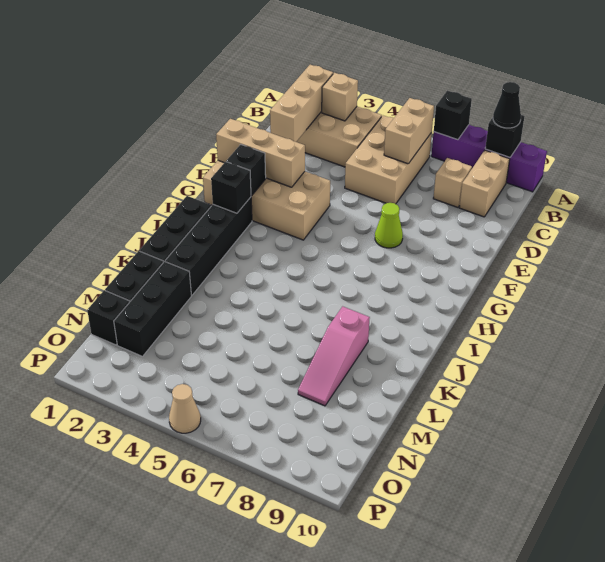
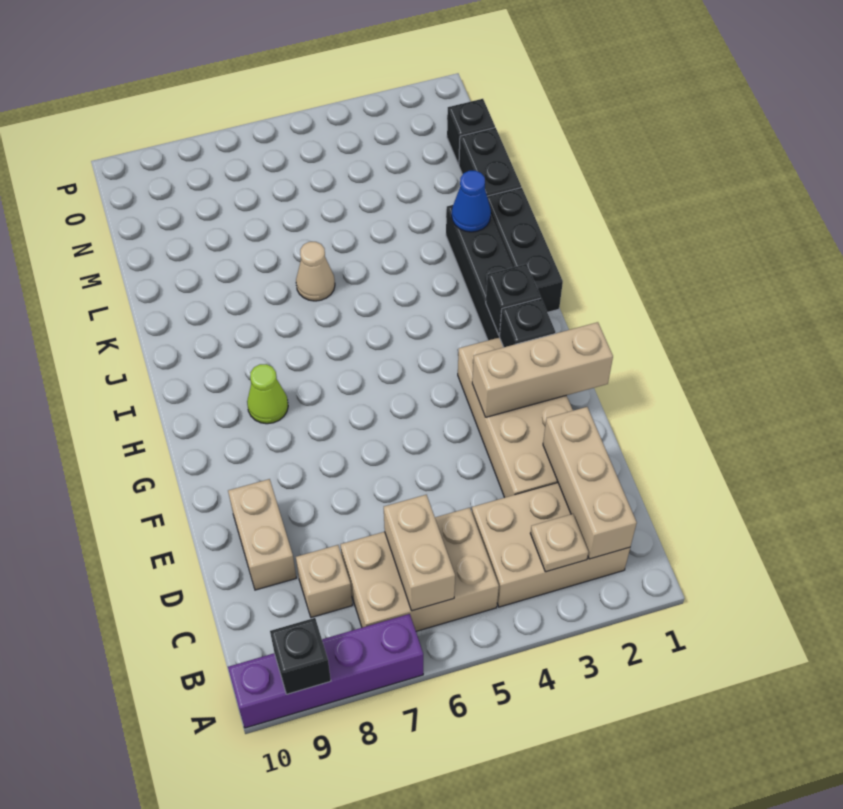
black brick A7 level 2 -> none
black cone A9 level 3 -> none
tan brick B3 level 2 -> tan plate B3 level 2
tan brick B5:D6 level 1 -> tan brick B5:C7 level 1
tan brick B9:C9 level 1 -> tan brick D9:E9 level 1
tan brick F1:G4 level 1 -> tan brick D2:G3 level 1
lime cone F7 level 1 -> lime cone H8 level 1
none -> blue cone K2 level 2
pink slope K8:M8 level 1 top K -> none
black brick L2:N2 level 1 -> none
tan cone P5 level 1 -> tan cone K6 level 1

